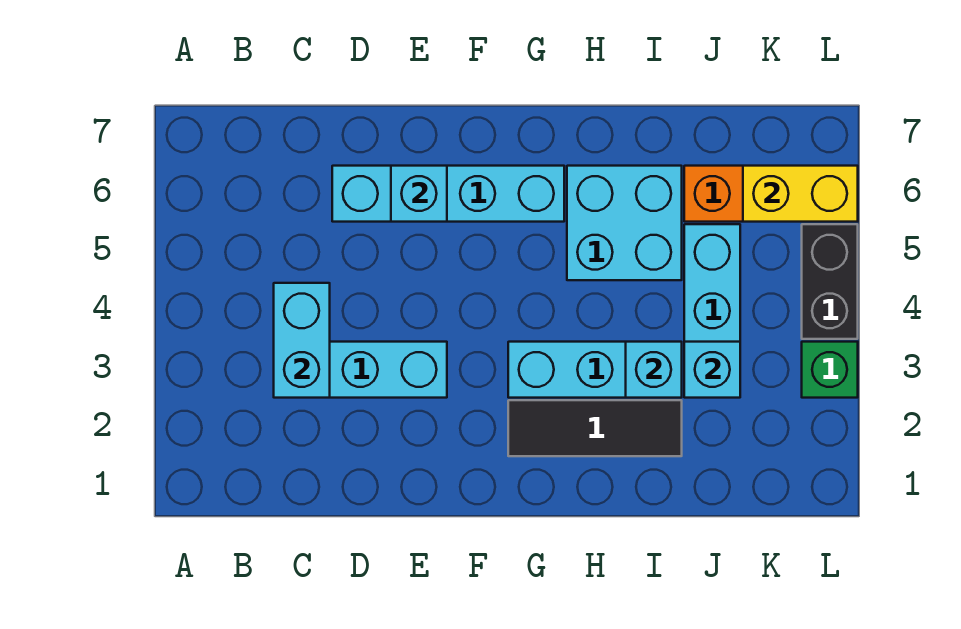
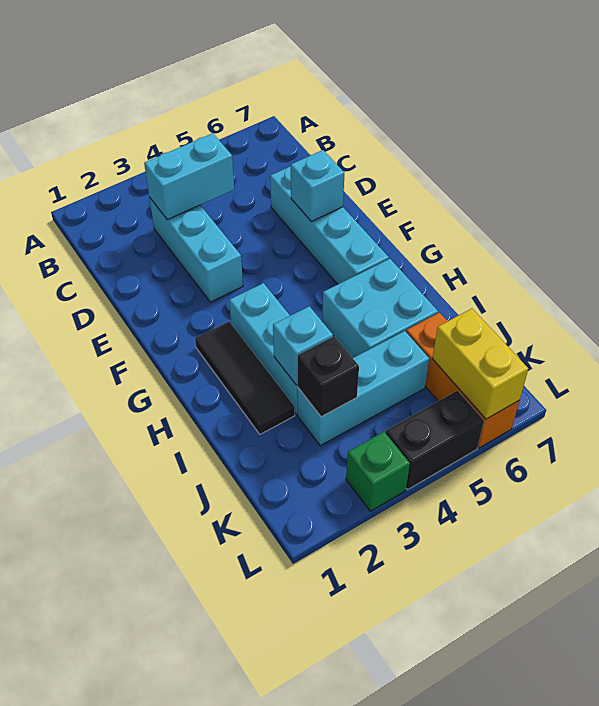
cyan brick J3 level 2 -> black brick J3 level 2

